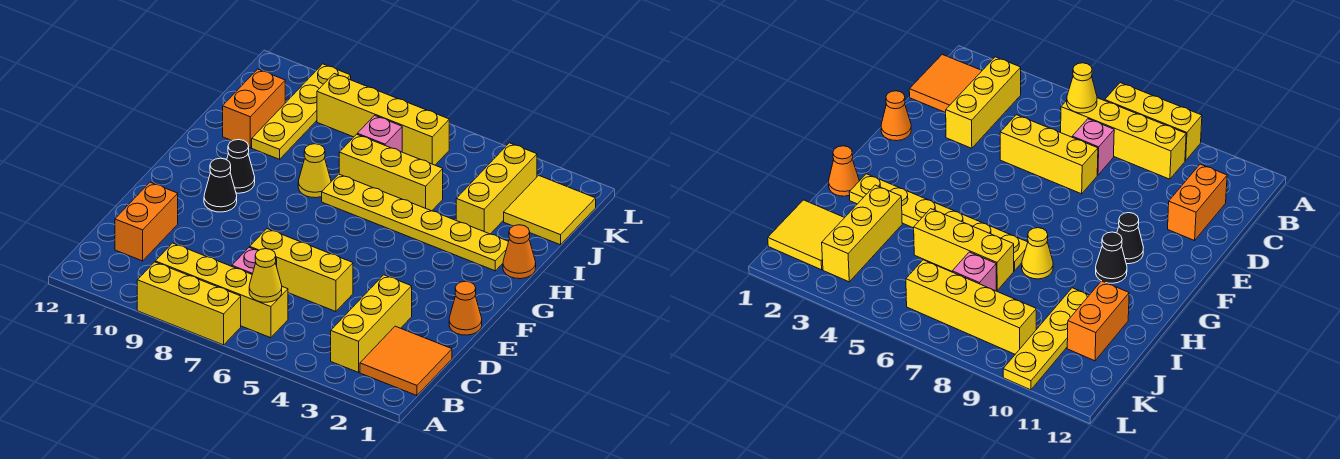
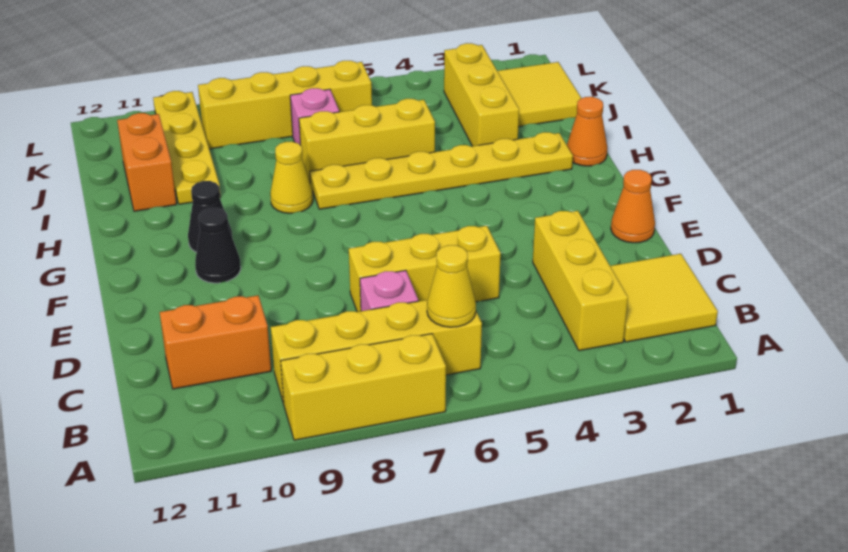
orange tile B1:C2 level 1 -> yellow tile B1:C2 level 1
orange brick C11:D11 level 1 -> orange brick C10:C11 level 1

